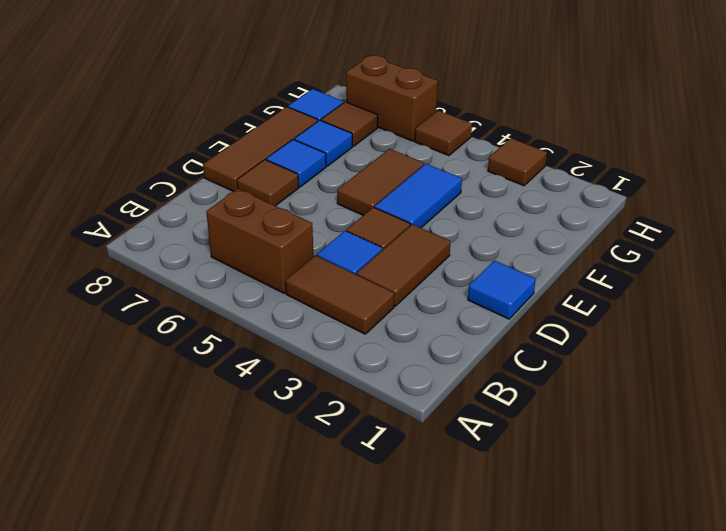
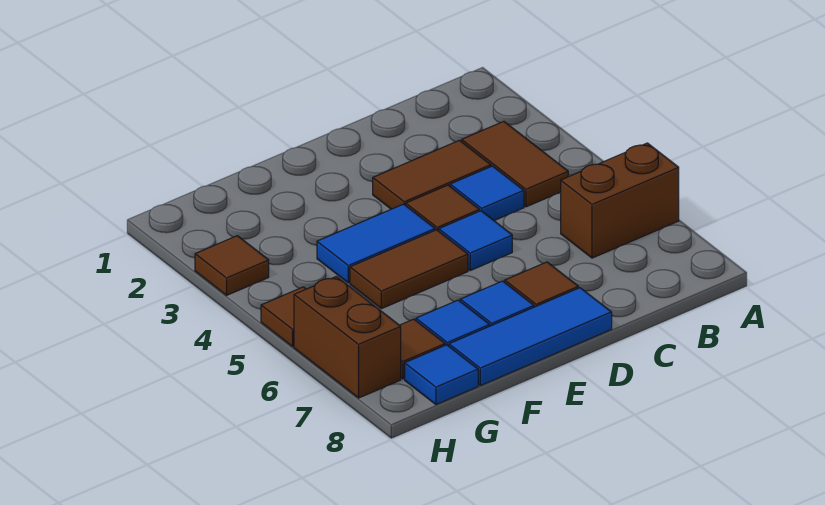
brown brick B5:B6 level 1 -> brown brick A6:B6 level 1
blue tile D1 level 1 -> blue tile D5 level 1
brown tile D8:F8 level 1 -> blue tile D8:F8 level 1

